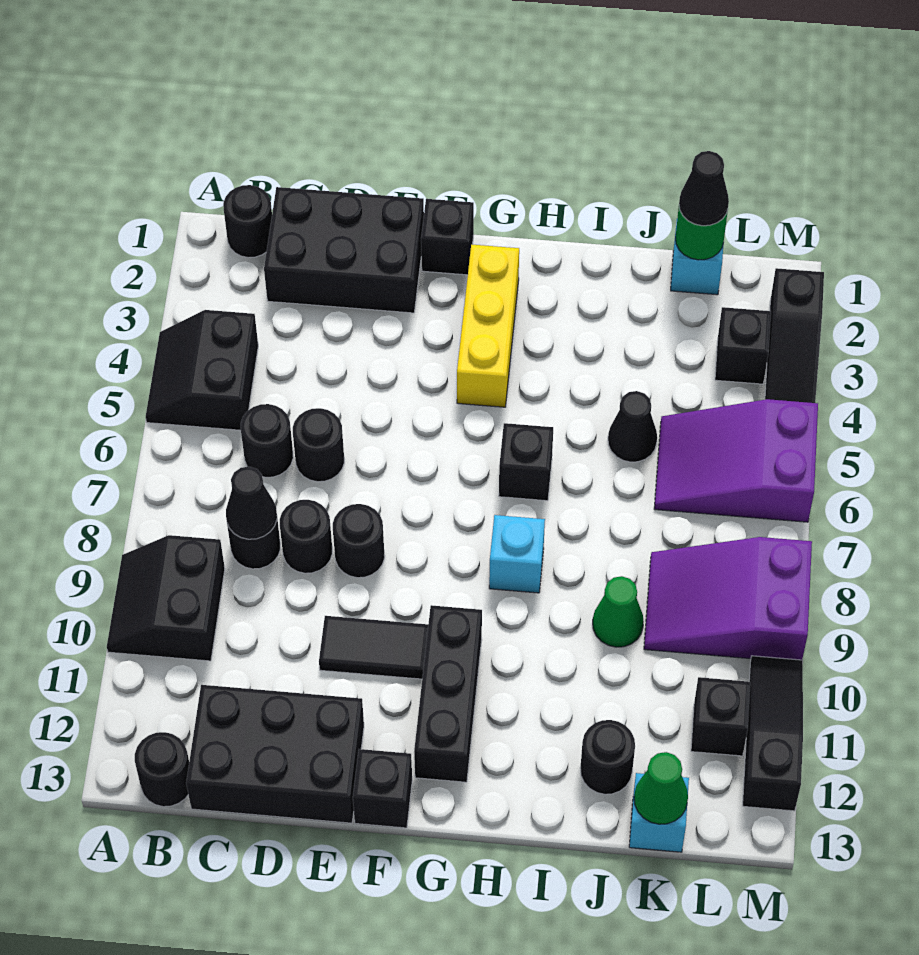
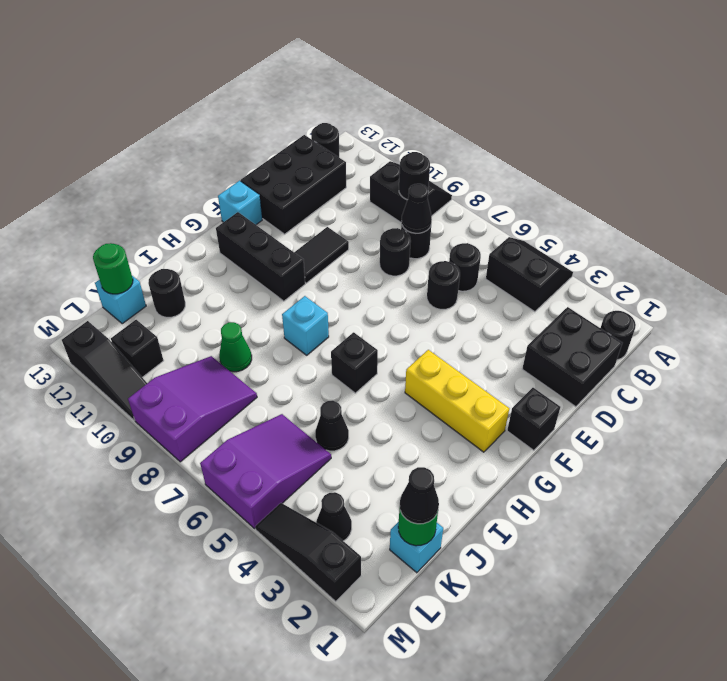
black brick C1:E2 level 1 -> black brick C1:D2 level 1
black round brick E8 level 1 -> black round brick B9 level 2
black brick F13 level 1 -> cyan brick F13 level 1
green cone K13 level 2 -> green round brick K13 level 2
black brick L3 level 1 -> black cone L3 level 1

